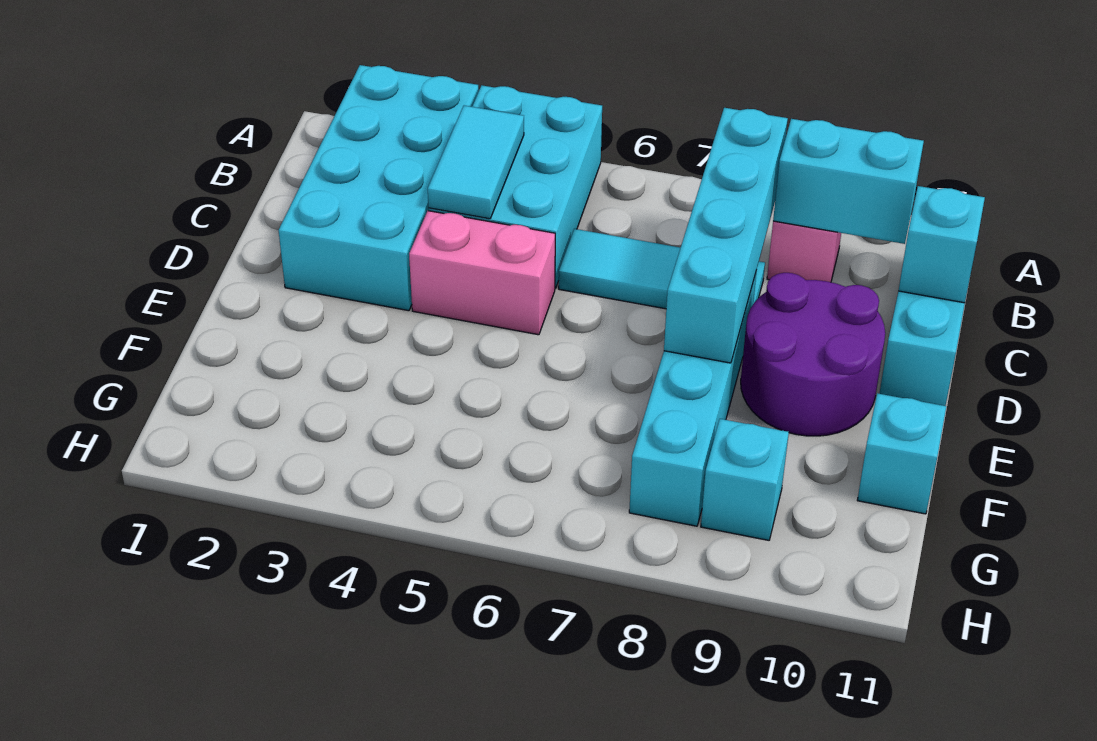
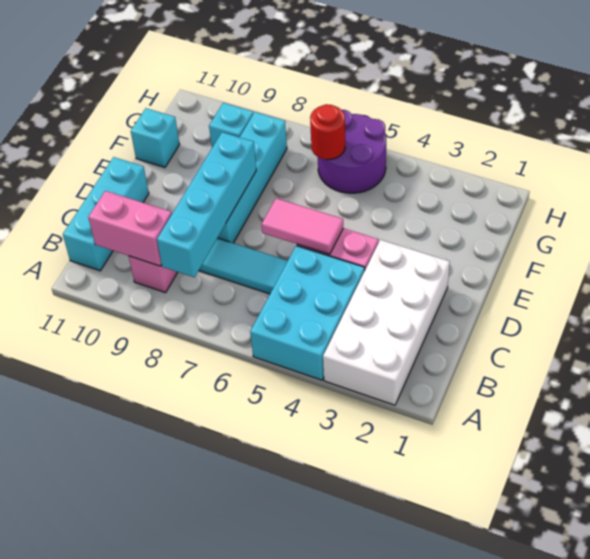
cyan brick A2:D3 level 1 -> white brick A2:D3 level 1
cyan tile B4:C4 level 2 -> none
cyan brick B9:B10 level 2 -> pink brick B9:B10 level 2
cyan brick C11 level 2 -> none
none -> pink tile D5:D6 level 2
purple round brick D9:E10 level 1 -> purple round brick G5:H6 level 1
none -> red round brick G6 level 2

